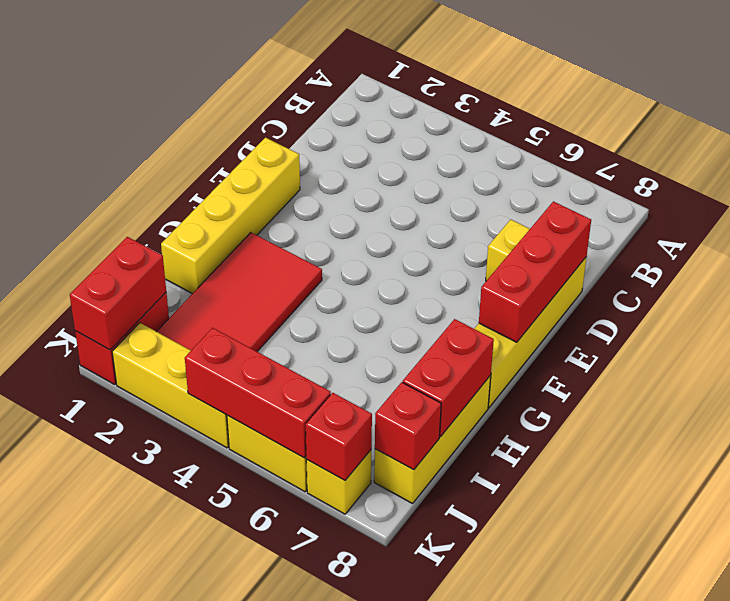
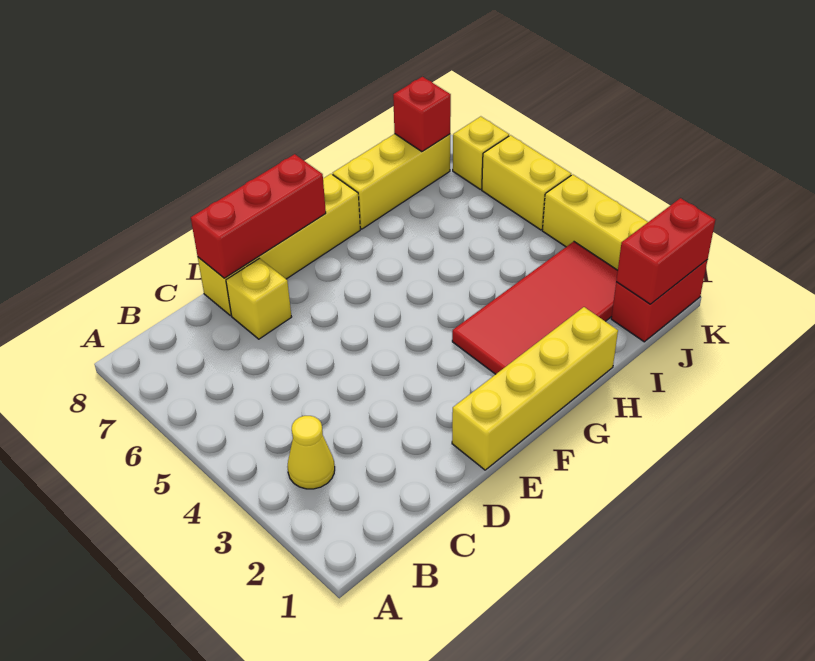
none -> yellow cone B3 level 1
red brick H8:I8 level 2 -> none
red brick K4:K6 level 2 -> none
red brick K7 level 2 -> none

